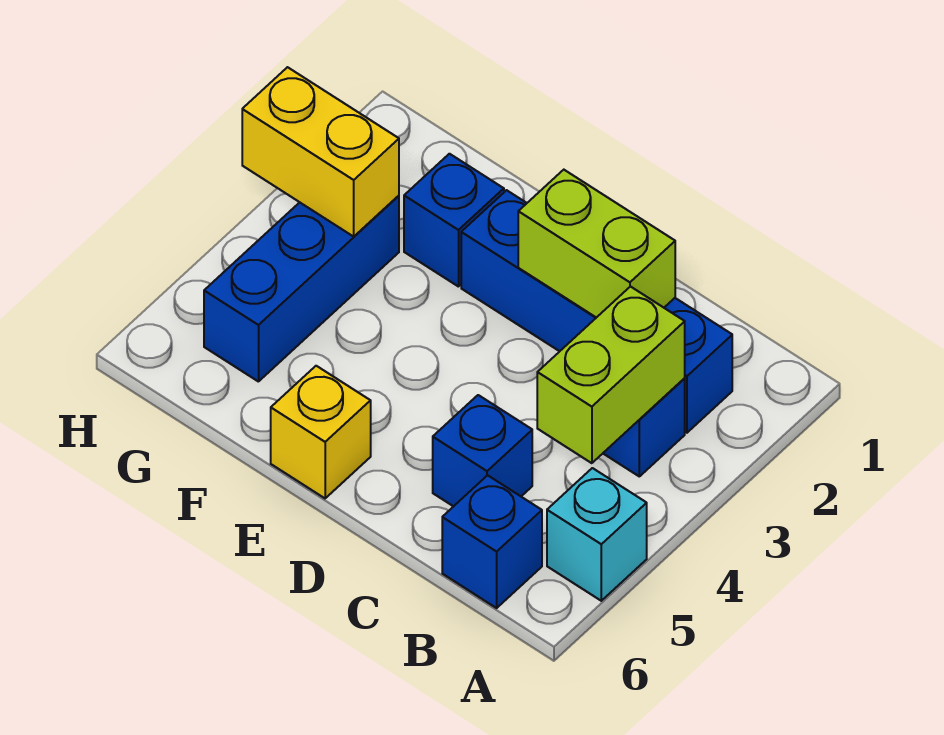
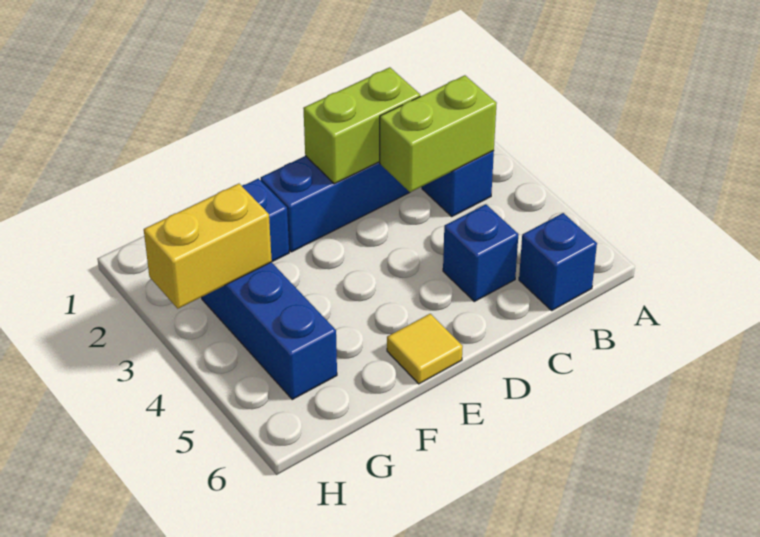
cyan brick A5 level 1 -> none
lime brick B3:B4 level 2 -> lime brick B3:C3 level 2
yellow brick E6 level 1 -> yellow tile E6 level 1

